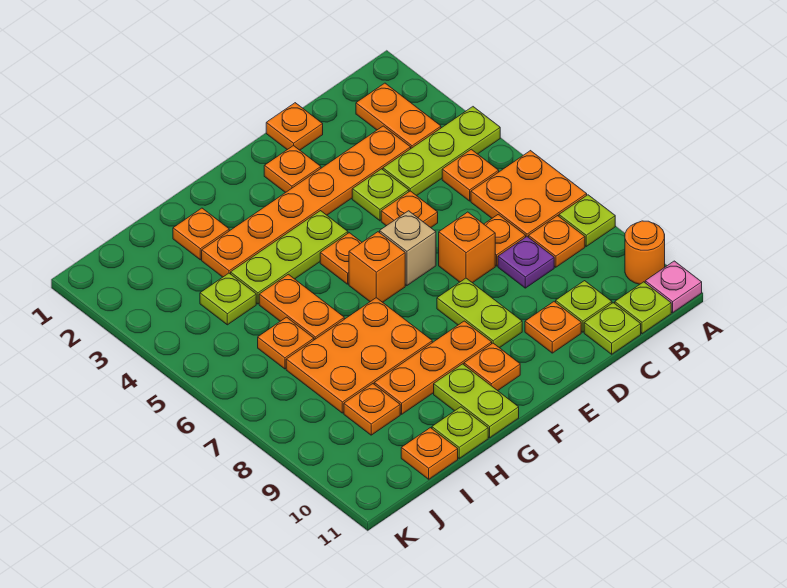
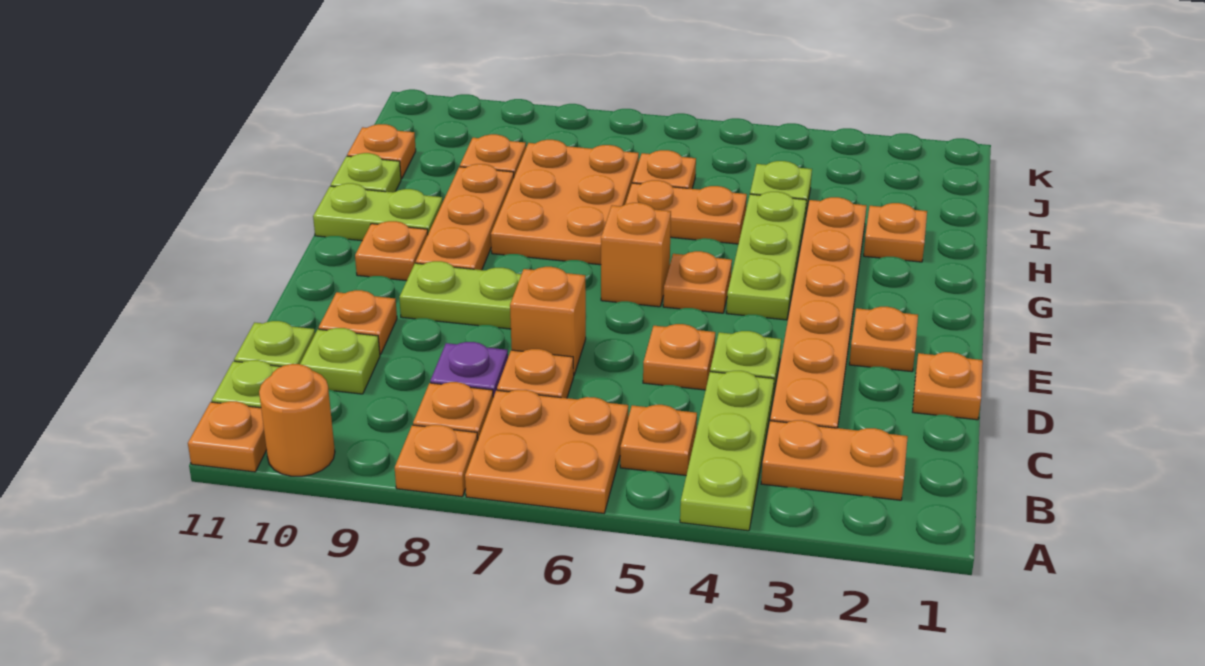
lime plate A8 level 1 -> orange plate A8 level 1
pink plate A11 level 1 -> orange plate A11 level 1
tan brick E6 level 1 -> none

